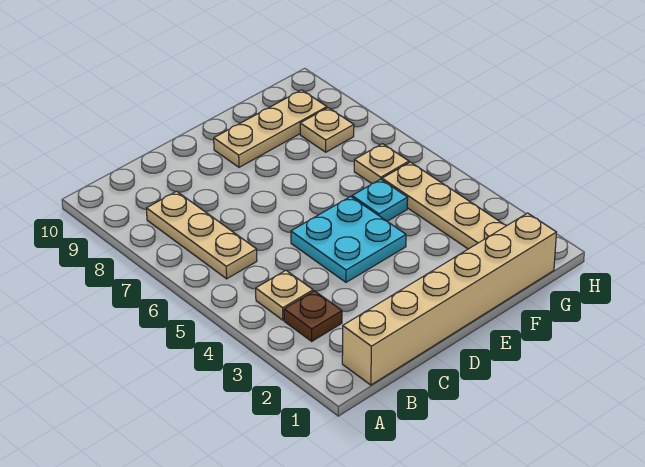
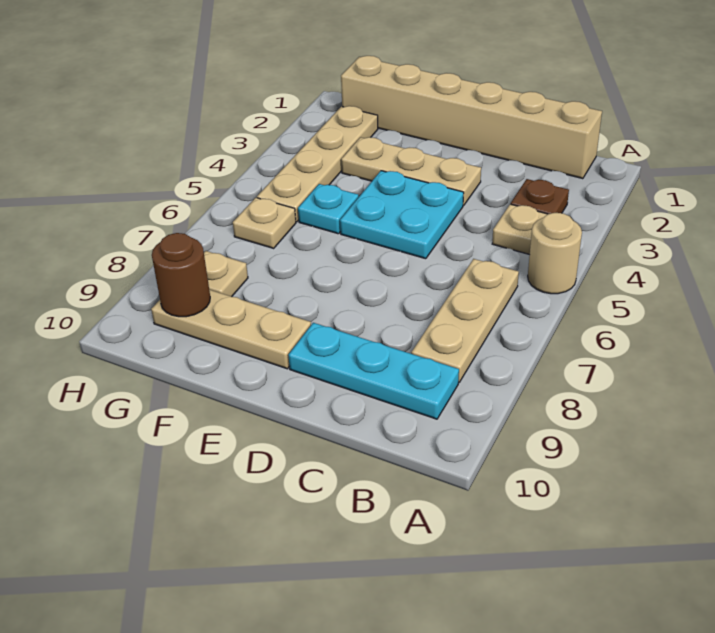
none -> tan round brick A5 level 1
none -> cyan plate B9:D9 level 1
none -> tan plate D3:F3 level 1
none -> brown round brick G9 level 2

